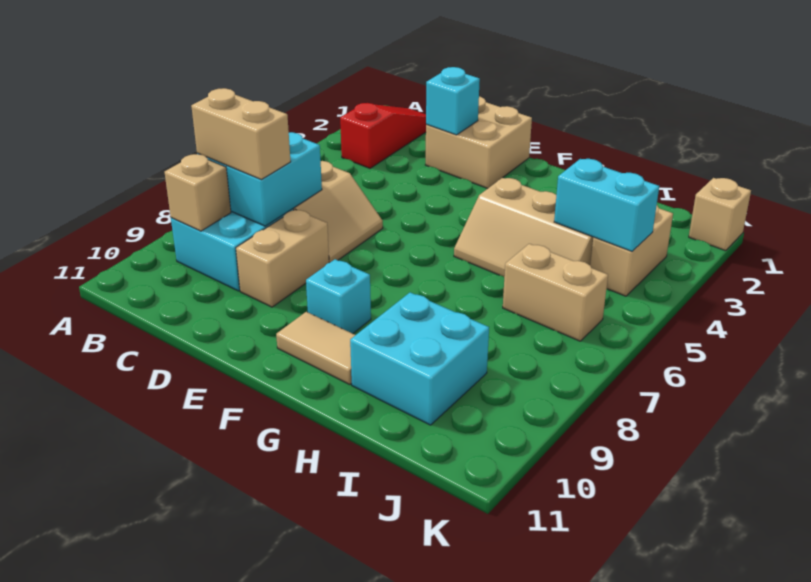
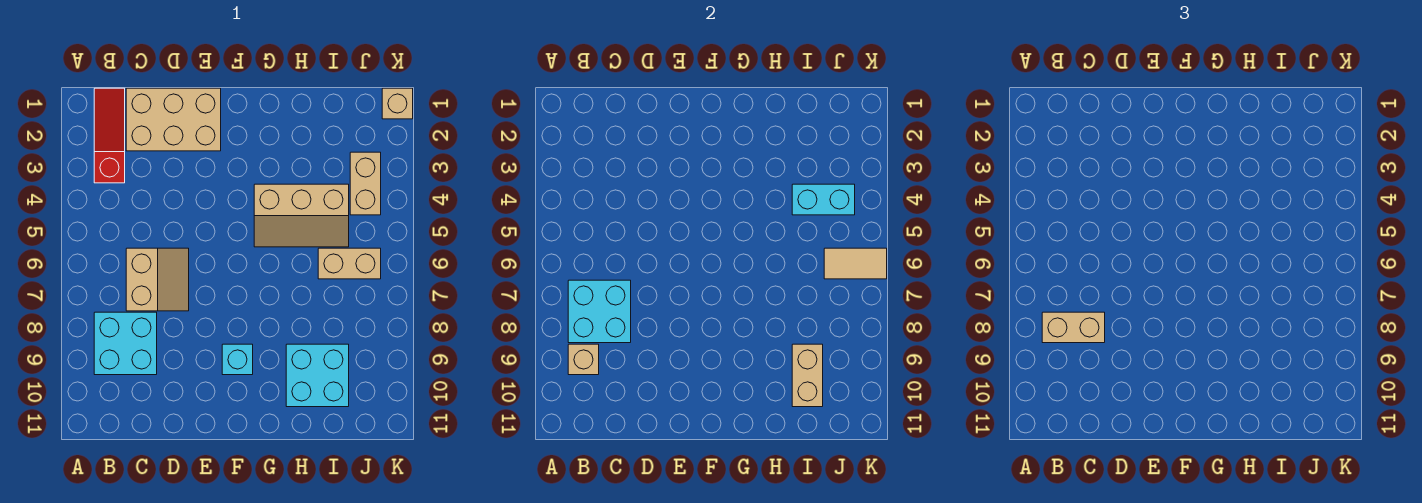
tan brick D1:E2 level 1 -> tan brick C1:E2 level 1
cyan brick D2 level 2 -> none
tan brick D8:D9 level 1 -> tan brick I9:I10 level 2
tan tile F10:G10 level 1 -> tan tile J6:K6 level 2

